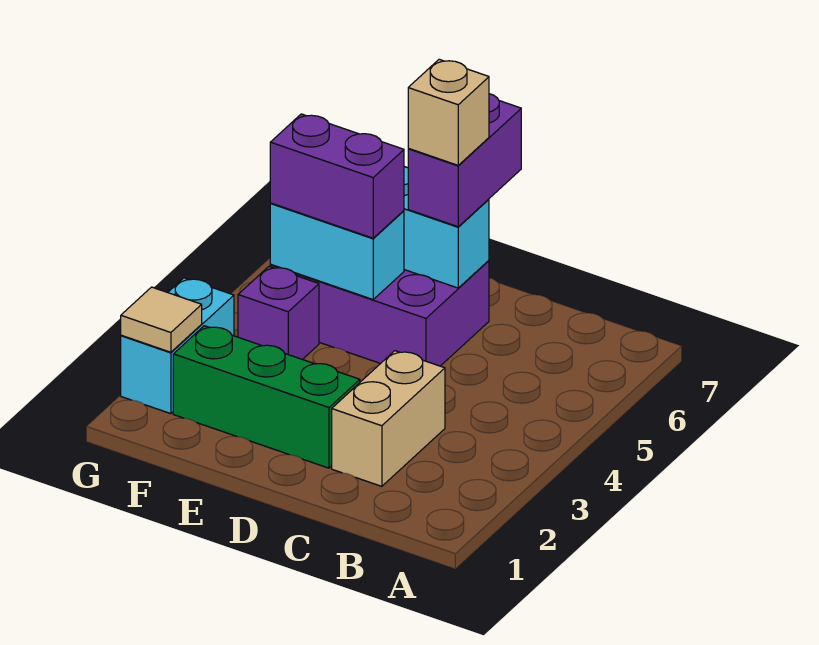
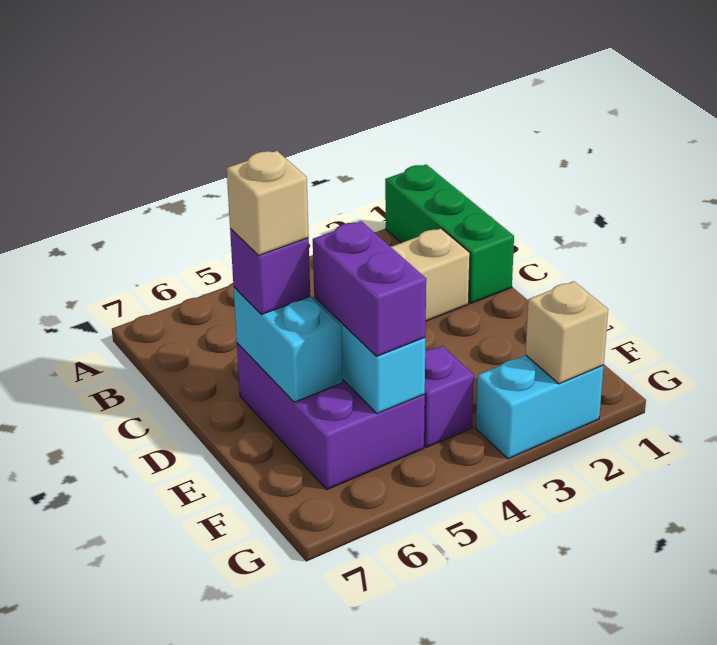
green brick D2:F2 level 1 -> green brick A1:C1 level 1
purple brick D6:D7 level 3 -> purple brick D6 level 3
tan tile G2 level 2 -> tan brick G2 level 2

